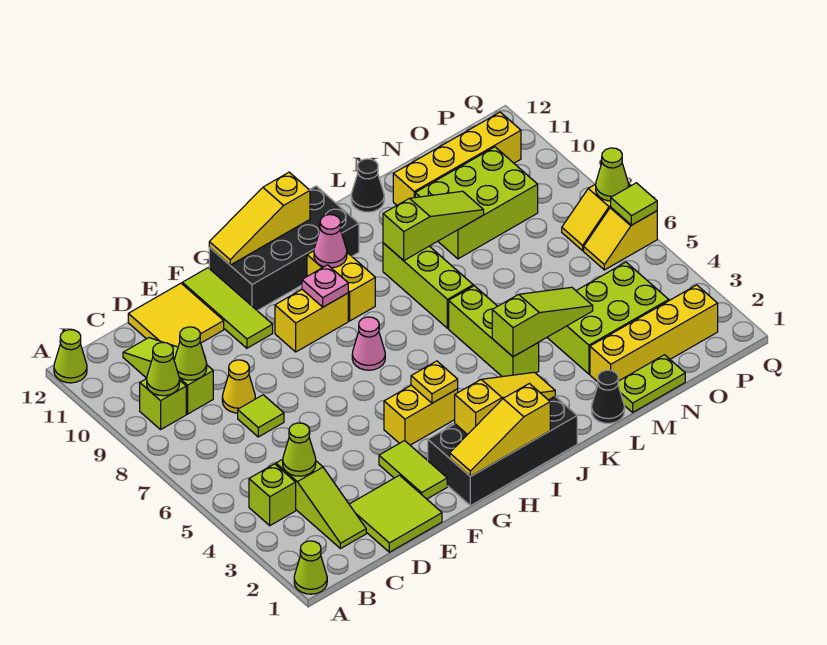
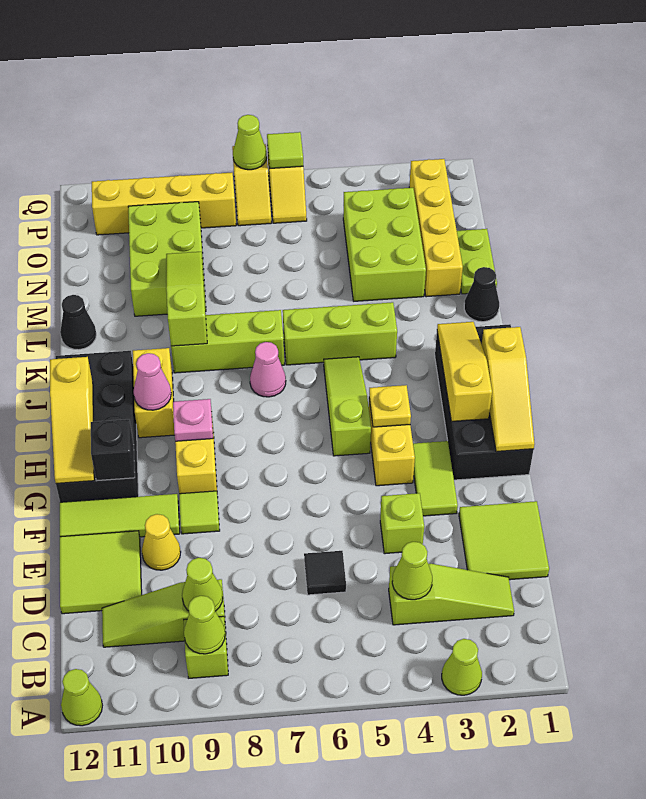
lime cone A1 level 1 -> lime cone A3 level 1
lime brick B4 level 1 -> lime brick E4 level 1
none -> black tile D6 level 1
lime tile D7 level 1 -> lime tile F9 level 1
yellow cone D8 level 1 -> yellow cone E10 level 1
yellow tile D11:E12 level 1 -> lime tile D11:E12 level 1
lime tile F2:F3 level 1 -> lime tile F3:G3 level 1
none -> black brick G11 level 2
pink cone H7 level 1 -> pink cone J7 level 1
yellow brick I9:I10 level 1 -> yellow brick I10:J10 level 1
lime slope K4:M4 level 2 top K -> lime slope H5:J5 level 1 top H
yellow brick M11:P11 level 1 -> yellow brick P8:P11 level 1

